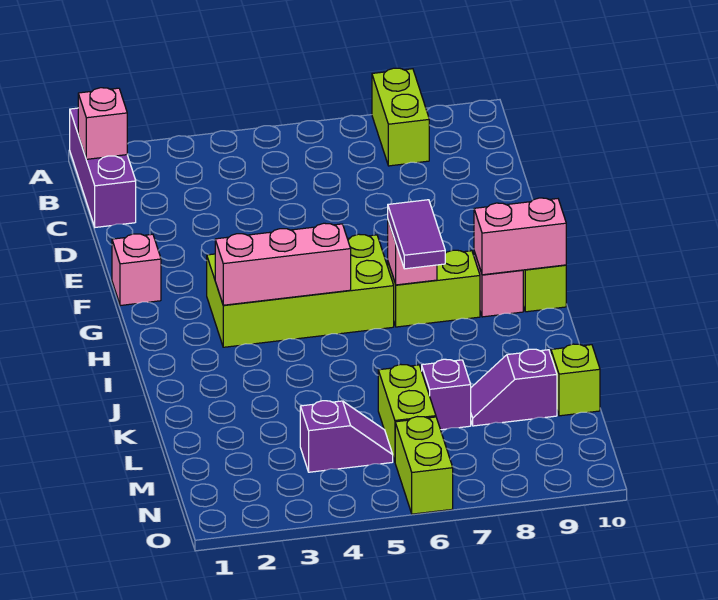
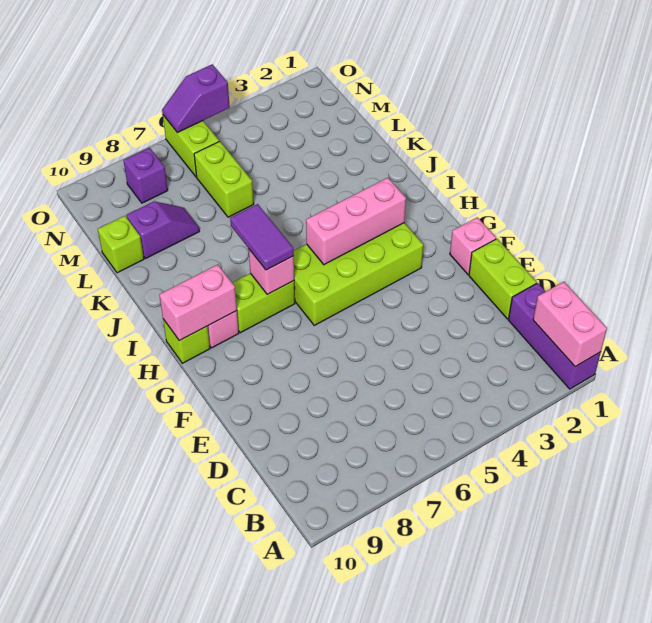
lime brick A8:B8 level 1 -> lime brick D1:E1 level 1
pink brick B1 level 2 -> pink brick A1:B1 level 2
purple brick L7 level 1 -> purple brick N8 level 1
purple slope M4:M5 level 1 top 4 -> purple slope O5:O6 level 2 top 5

